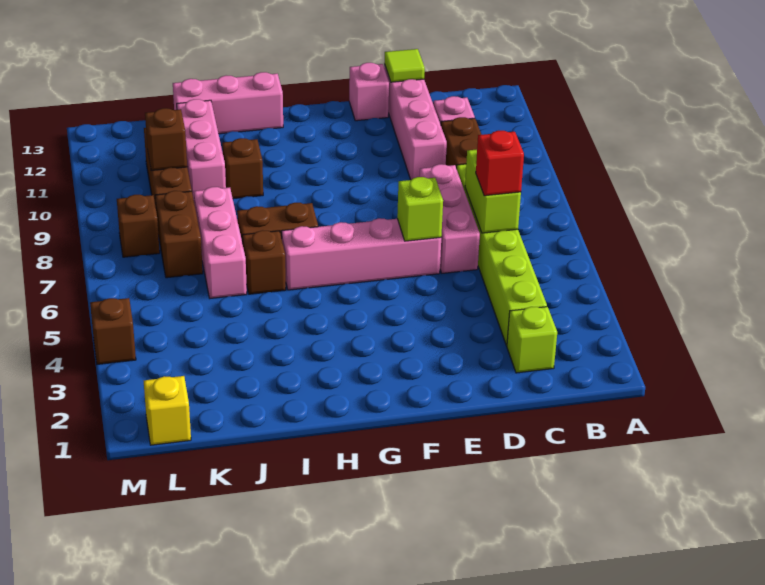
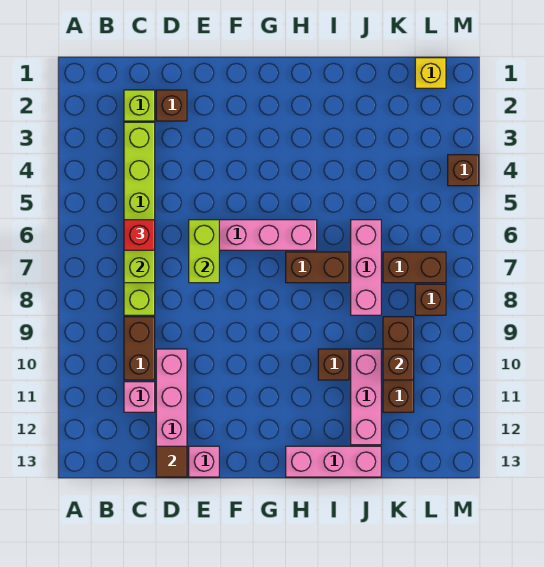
pink brick D6:D8 level 1 -> none
lime tile D13 level 2 -> brown tile D13 level 2
lime brick E6 level 2 -> lime brick E6:E7 level 2
brown brick I6 level 1 -> brown brick D2 level 1
brown brick K7:K8 level 1 -> brown brick K7:L7 level 1

